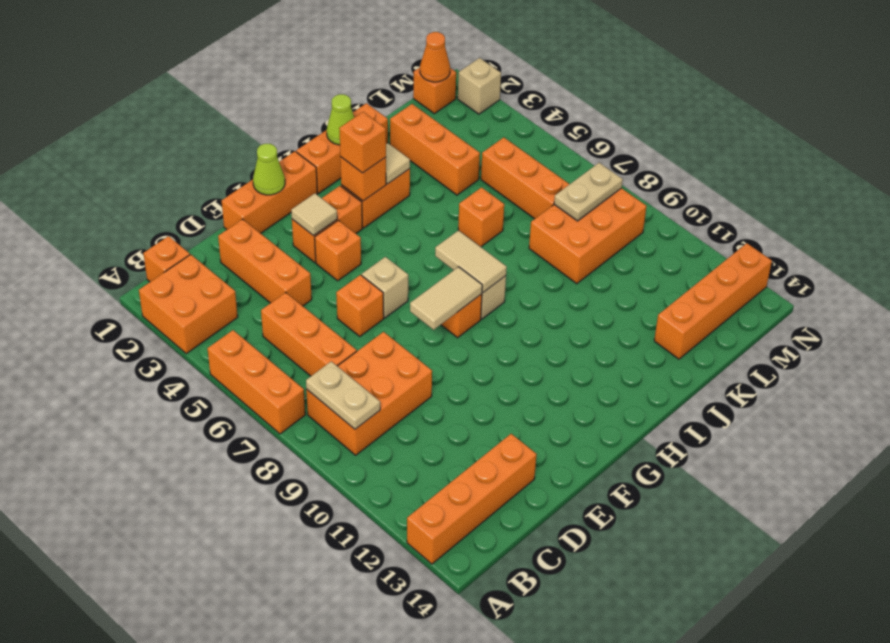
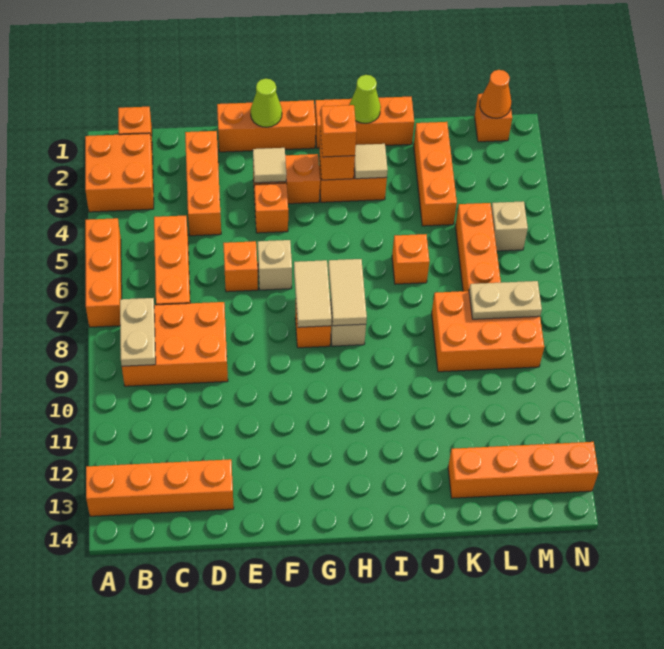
tan tile F8:G8 level 2 -> tan tile G7:G8 level 2
tan brick N2 level 1 -> tan brick M5 level 1

